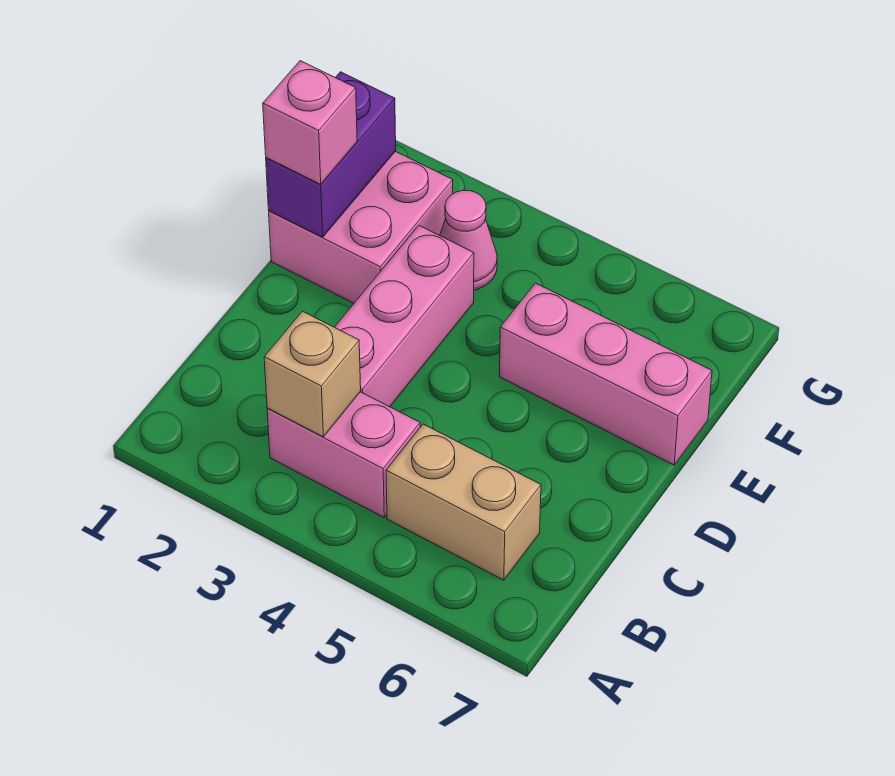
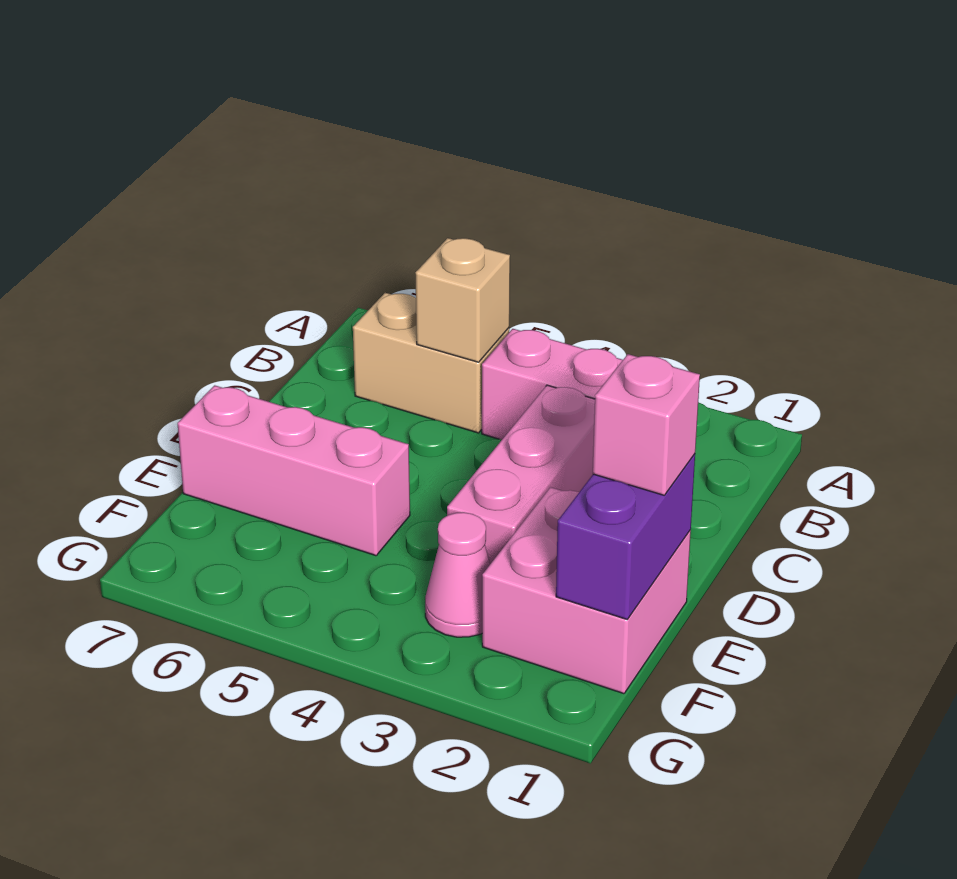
tan brick B3 level 2 -> tan brick B5 level 2

